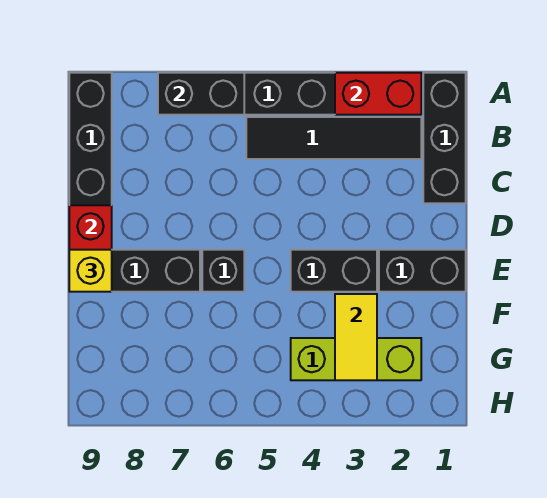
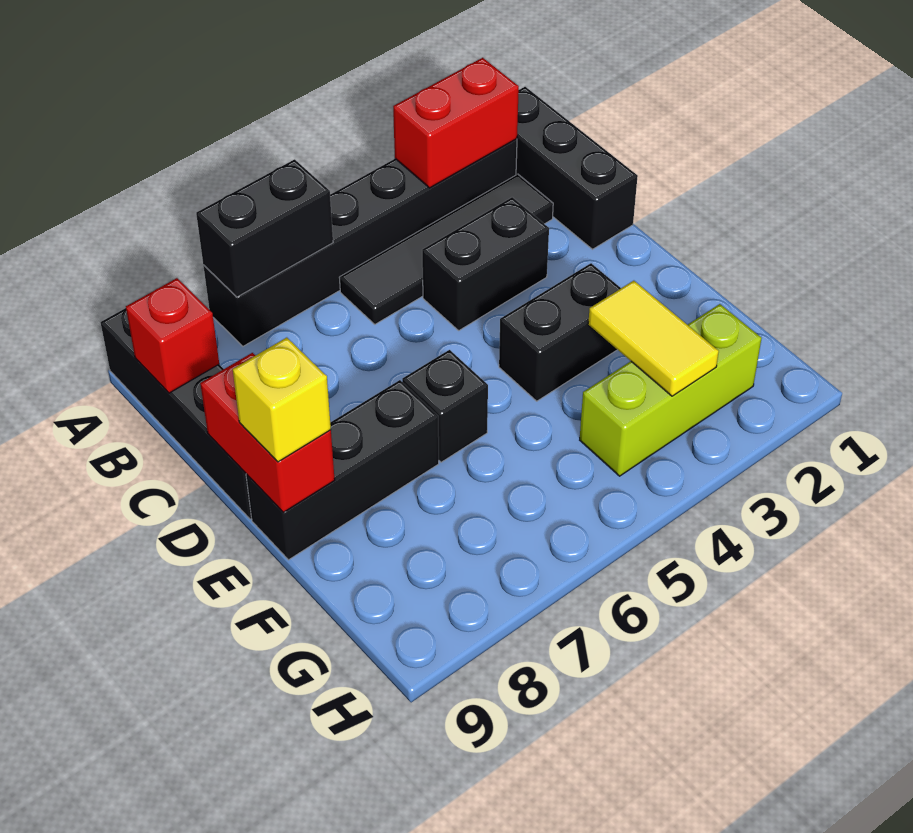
none -> red brick B9 level 2
black brick E1:E2 level 1 -> black brick C3:C4 level 1

